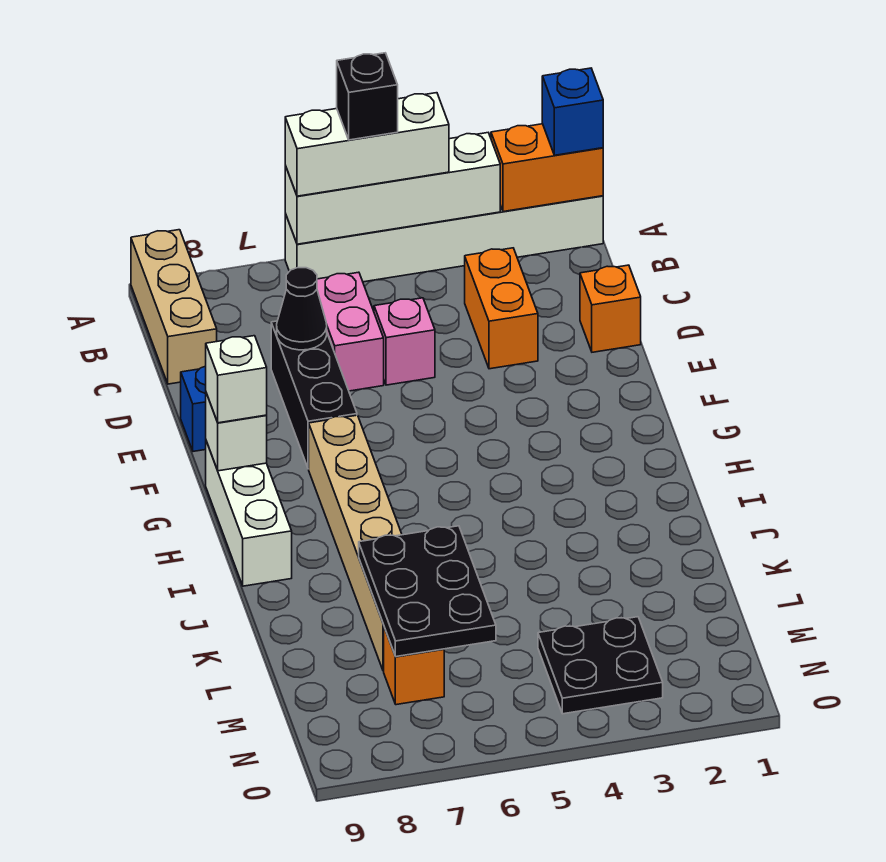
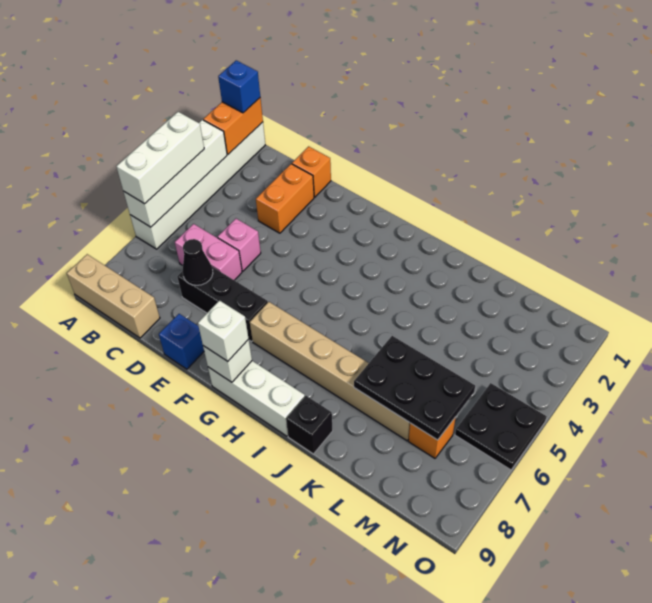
black brick A5 level 4 -> black brick J9 level 1
orange brick C3:D3 level 1 -> orange brick D2:D3 level 1
black plate M3:N4 level 1 -> black plate N5:O6 level 1

